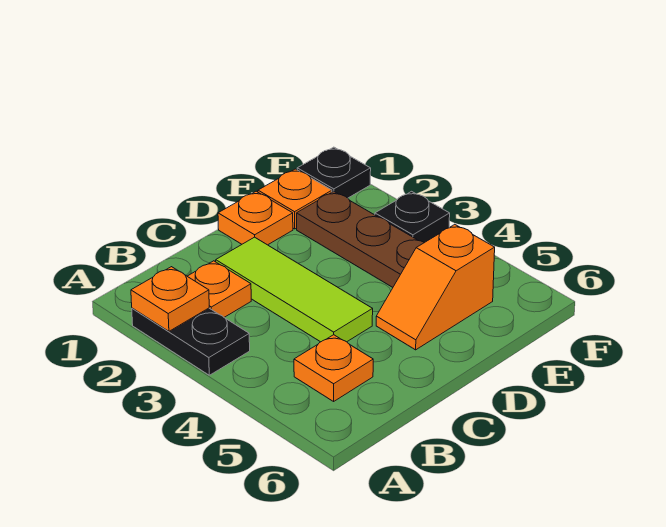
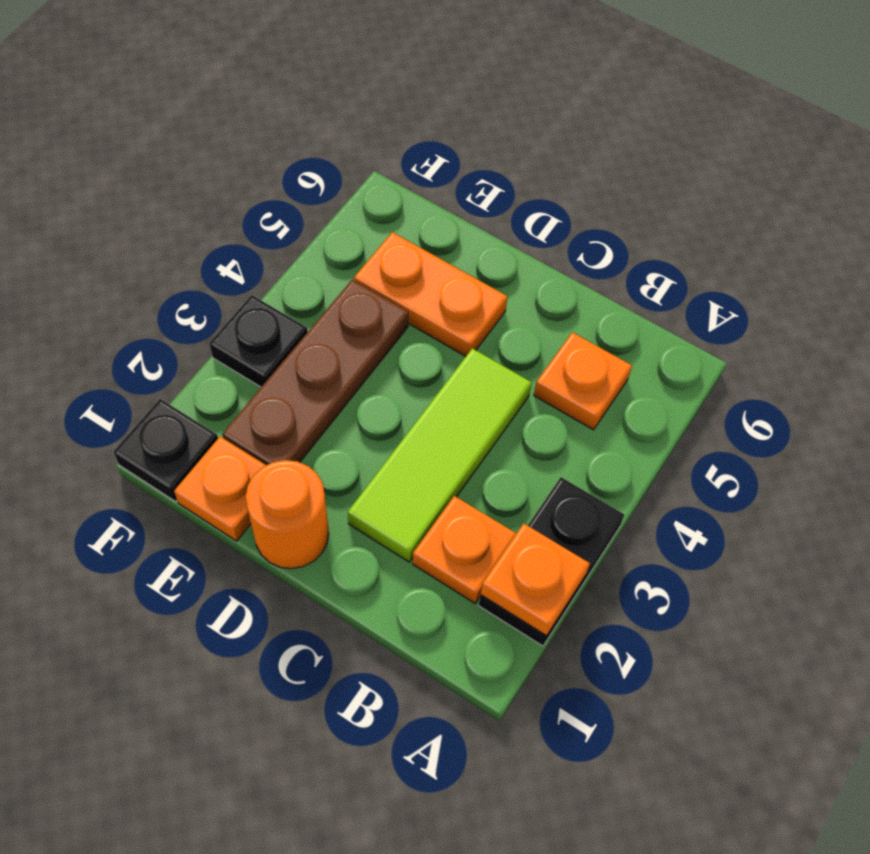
orange plate D1 level 1 -> orange round brick D1 level 1
orange slope D5:E5 level 1 top E -> orange plate D5:E5 level 1

